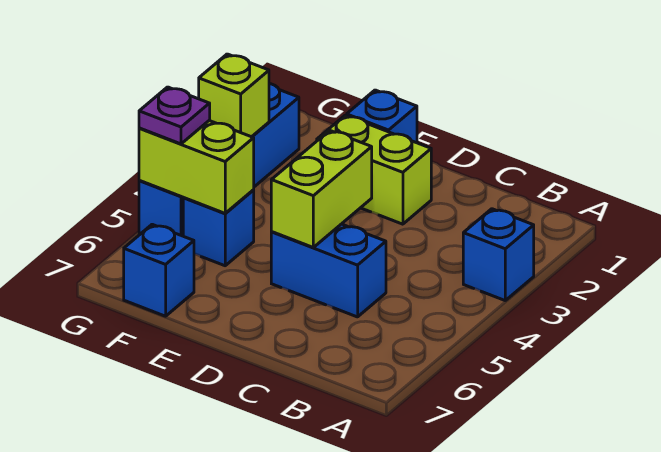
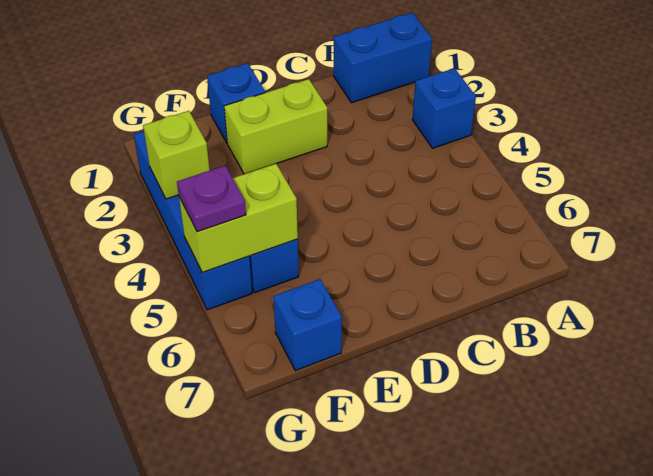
blue brick C5:D5 level 1 -> blue brick A1:B1 level 1
lime brick D4:D5 level 2 -> none

